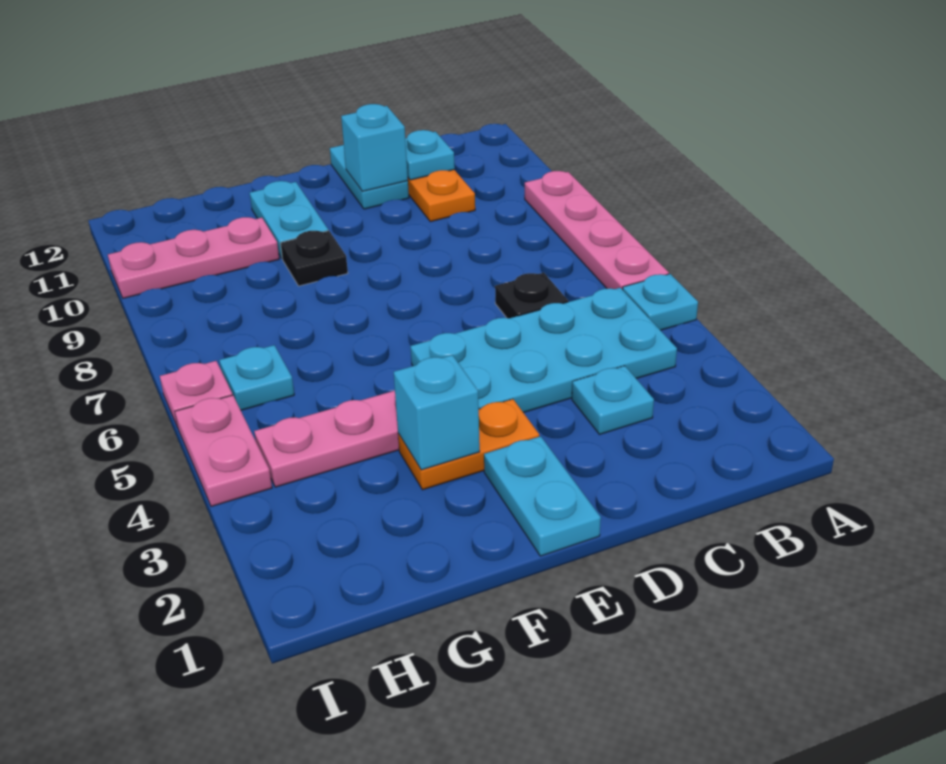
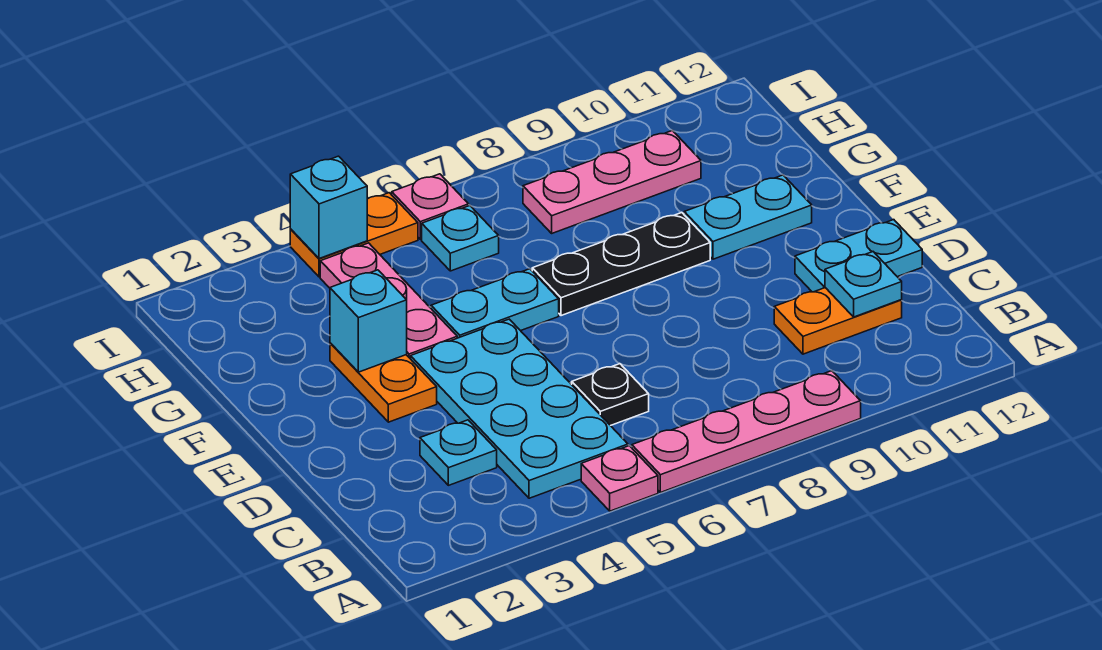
cyan plate A5 level 1 -> pink plate A5 level 1
cyan brick D11 level 2 -> cyan brick I4 level 2
cyan plate E1:E2 level 1 -> cyan plate F5:F6 level 1
black plate F9 level 1 -> black plate F7:F9 level 1
pink plate G10:I10 level 1 -> pink plate H8:H10 level 1
pink plate I4:I5 level 1 -> orange plate I4:I5 level 1

